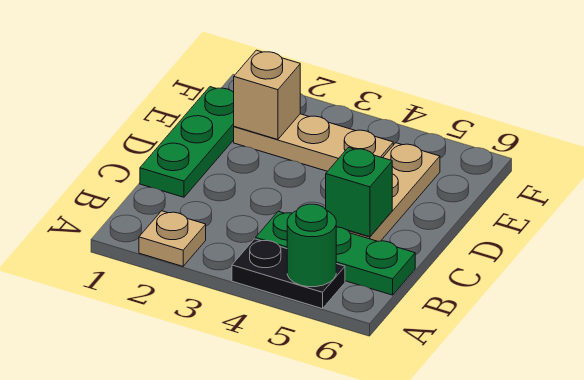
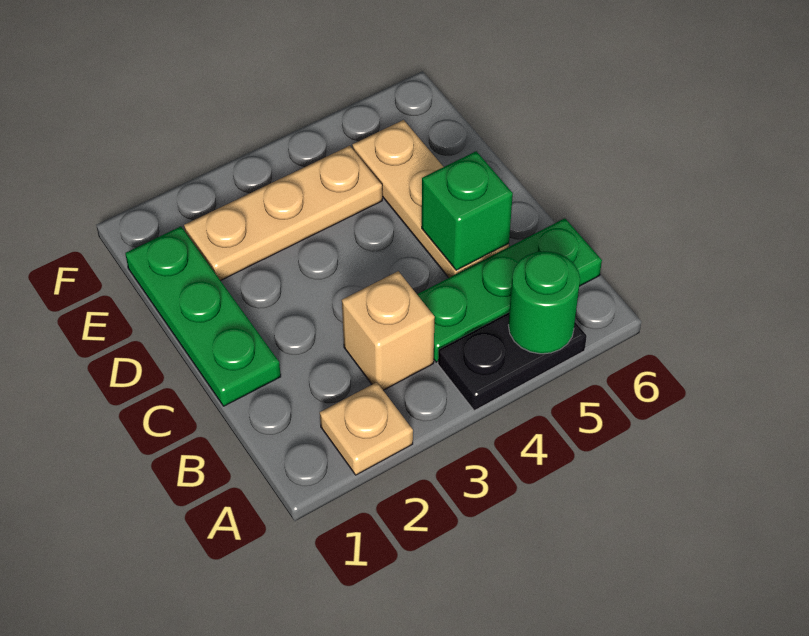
tan brick E2 level 2 -> tan brick B3 level 1

